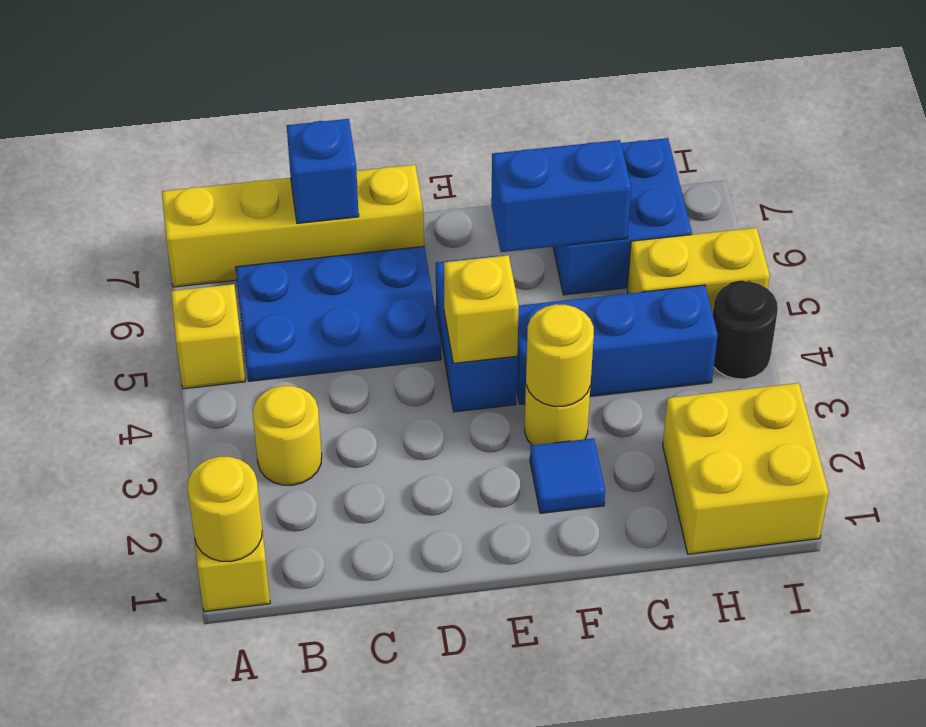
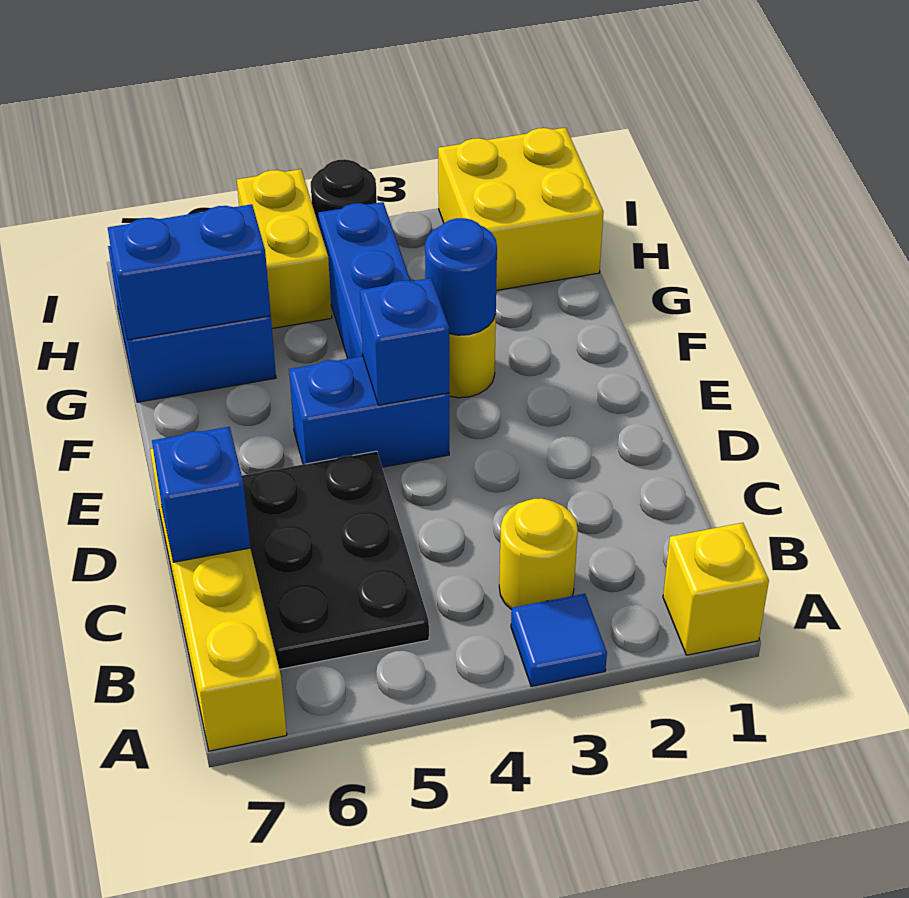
yellow round brick A1 level 2 -> none
yellow brick A5 level 1 -> none
blue plate B5:D6 level 1 -> black plate B5:D6 level 1
yellow brick E4 level 2 -> blue brick E4 level 2
blue tile F2 level 1 -> blue tile A3 level 1
yellow round brick F3 level 2 -> blue round brick F3 level 2
blue brick F6:G6 level 2 -> blue brick G6:G7 level 2

